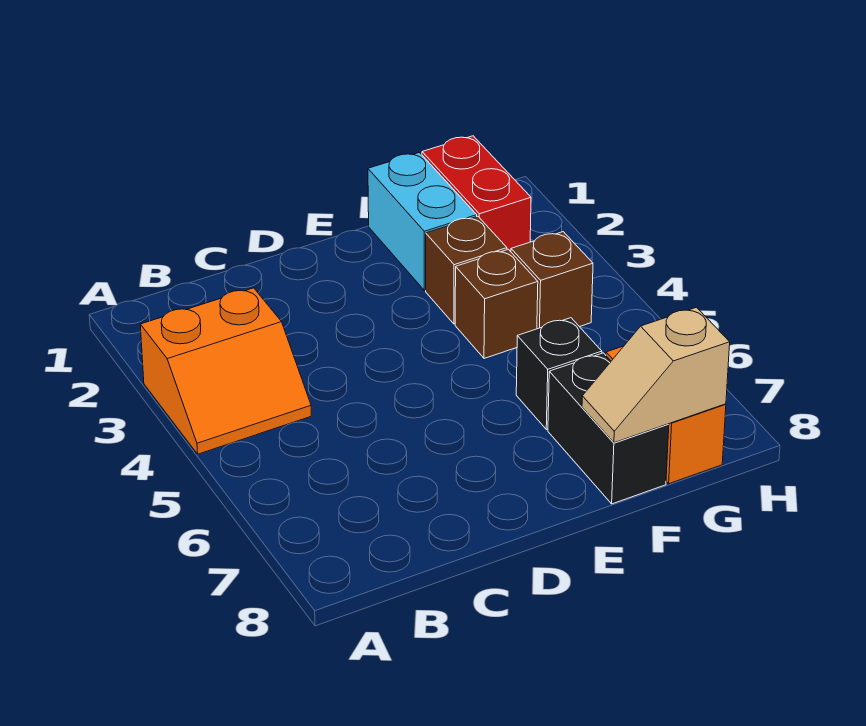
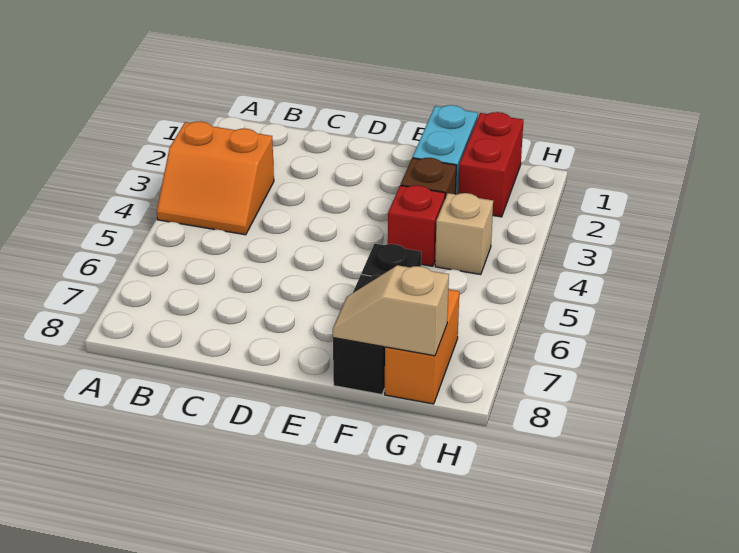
brown brick F4 level 1 -> red brick F4 level 1
brown brick G4 level 1 -> tan brick G4 level 1

